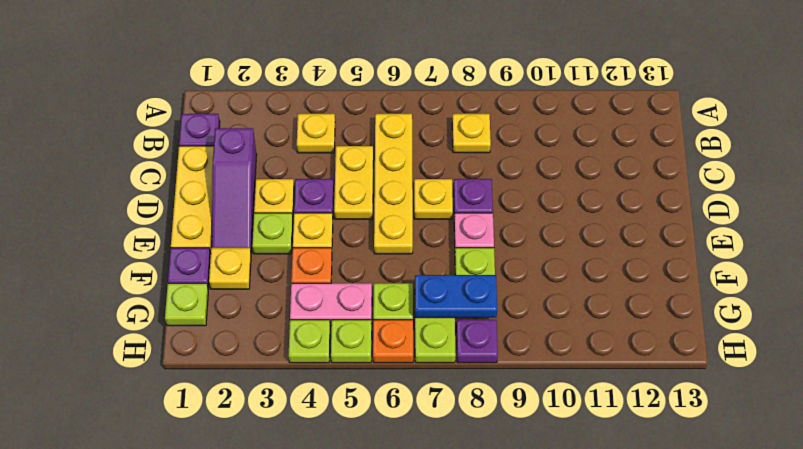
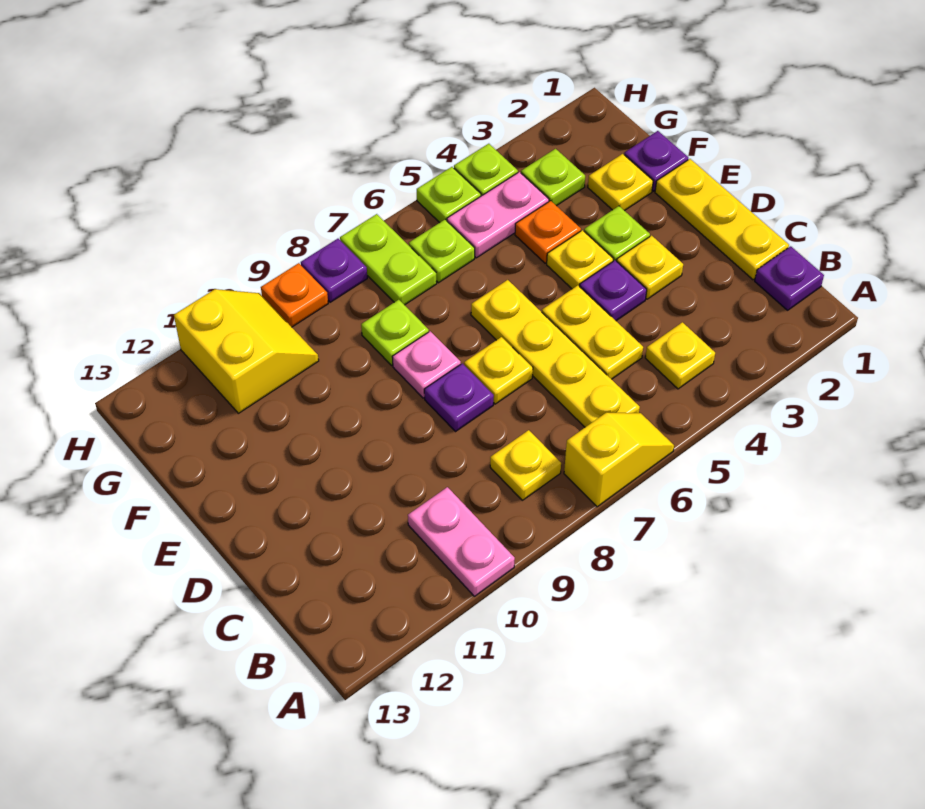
none -> yellow slope A6:A7 level 1 top 7
none -> pink plate A10:B10 level 1
purple slope C2:E2 level 1 top C -> none
lime plate G1 level 1 -> lime plate G3 level 1
blue plate G7:G8 level 2 -> none
none -> yellow slope G10:H11 level 1 top 11
orange plate H6 level 1 -> orange plate H9 level 1

